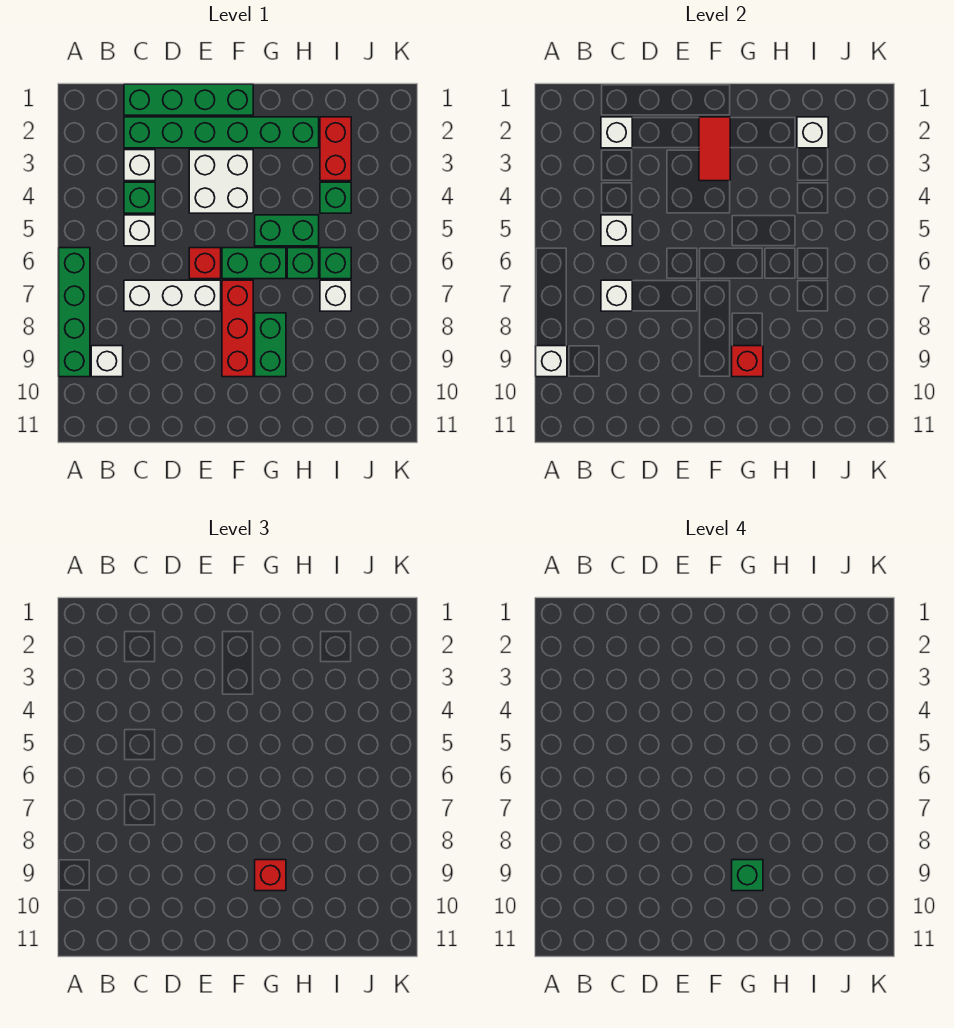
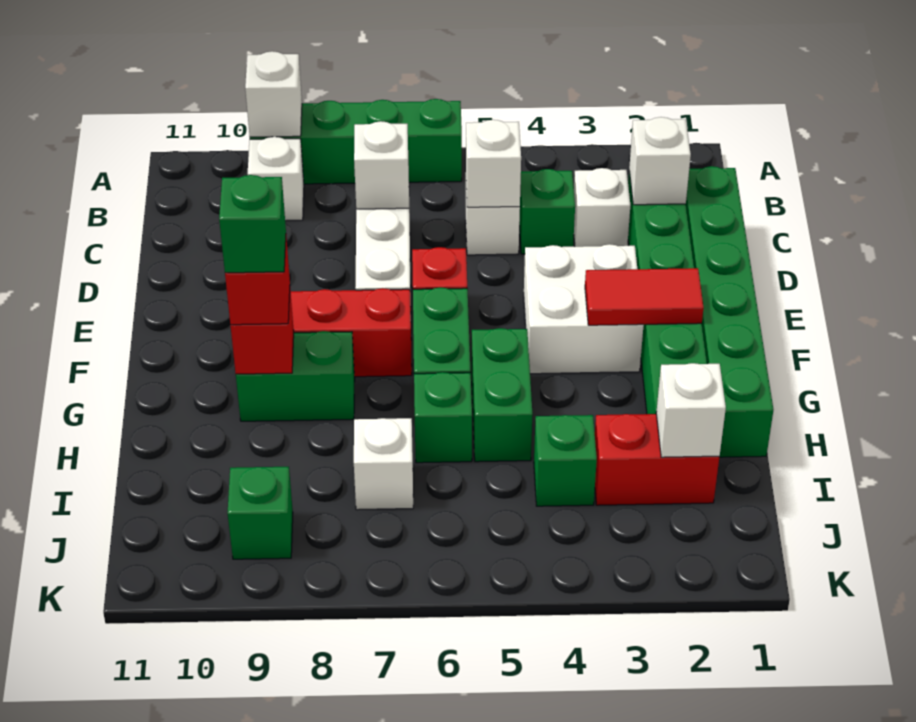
green brick C1:F1 level 1 -> green brick C1:H1 level 1
green brick I6 level 1 -> green brick J9 level 1

